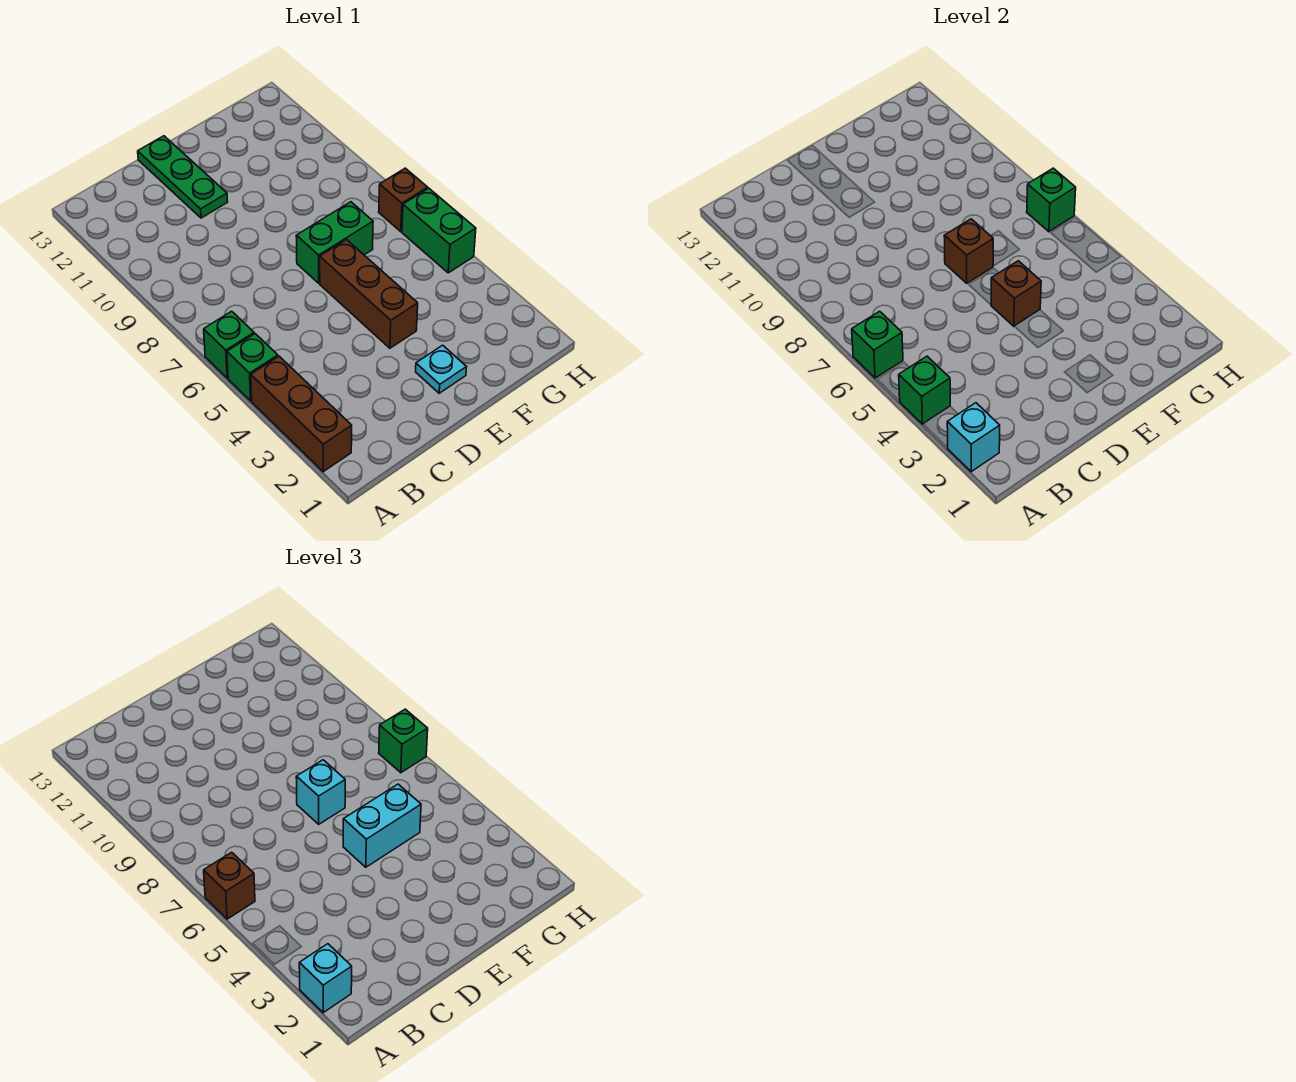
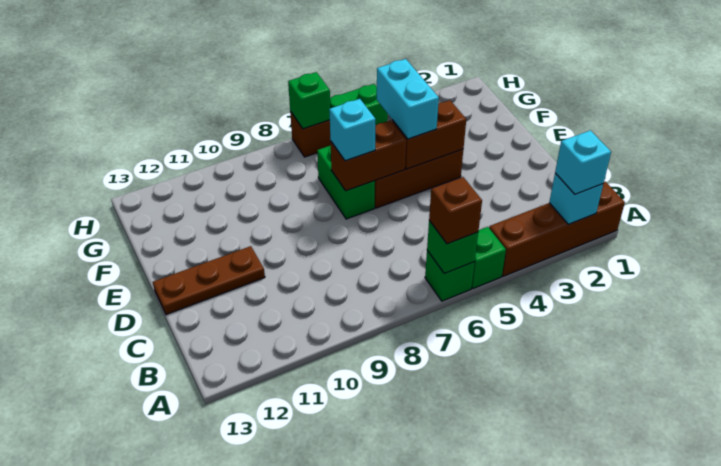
brown brick A2:A4 level 1 -> brown brick A1:A4 level 1
green brick A4 level 2 -> none
green plate D11:D13 level 1 -> brown plate D11:D13 level 1
cyan plate E2 level 1 -> none
brown brick E5 level 2 -> brown brick E4:E5 level 2
brown brick E7 level 2 -> brown brick E6:E7 level 2
green brick H7 level 3 -> none

